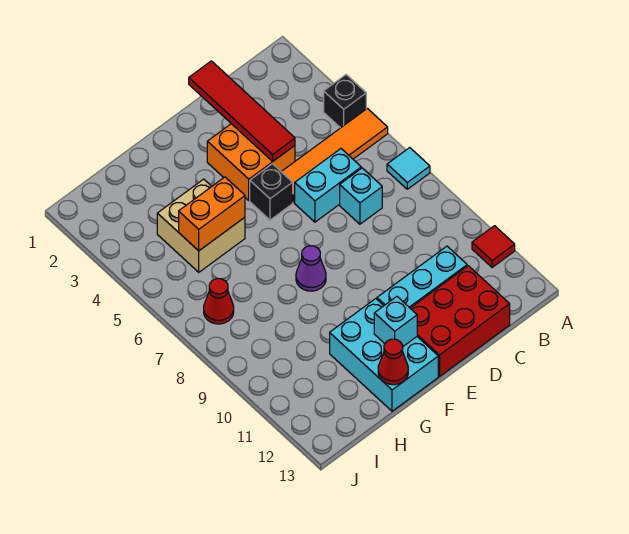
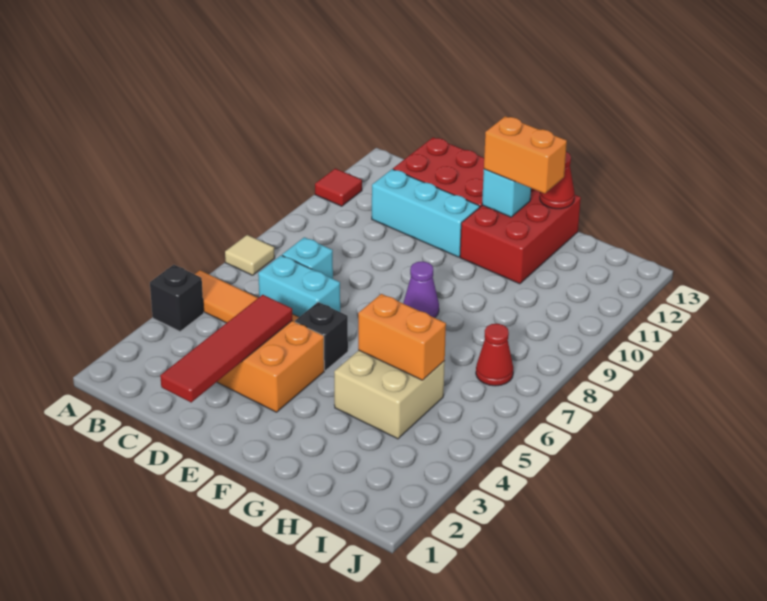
cyan tile A7 level 1 -> tan tile A7 level 1
cyan brick F11:G13 level 1 -> red brick F11:G13 level 1
none -> orange brick F12:G12 level 3

